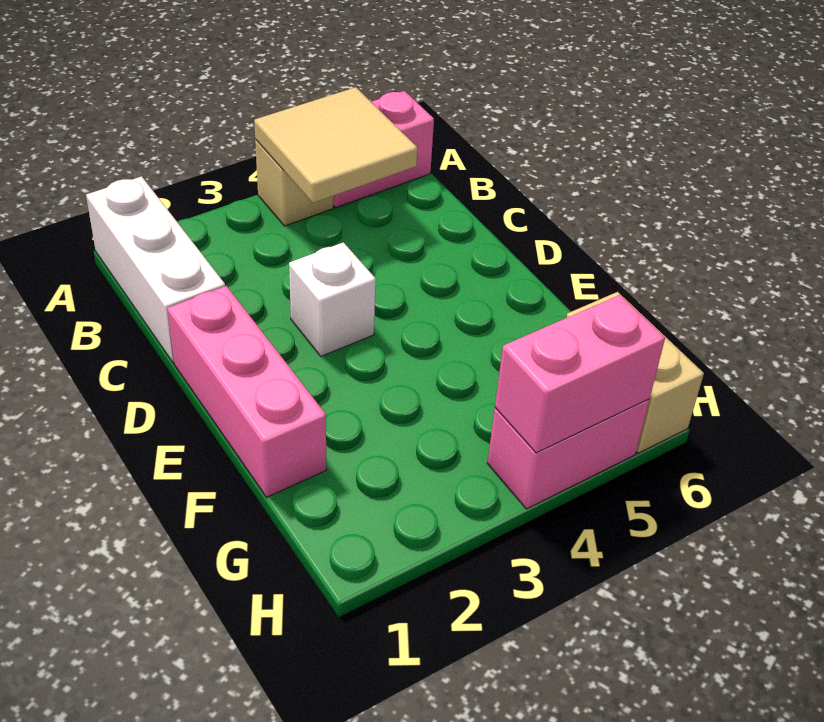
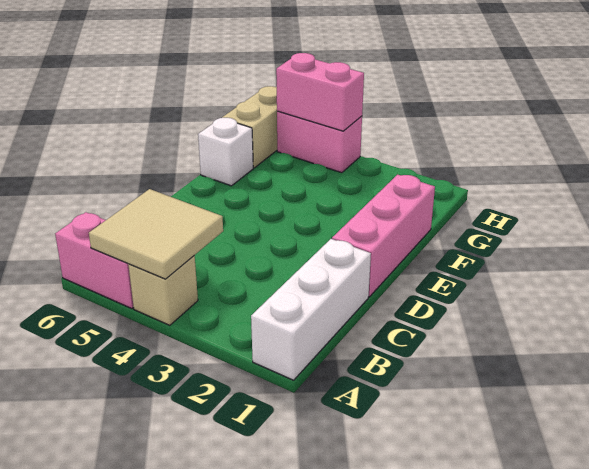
white brick D3 level 1 -> white brick F6 level 1

